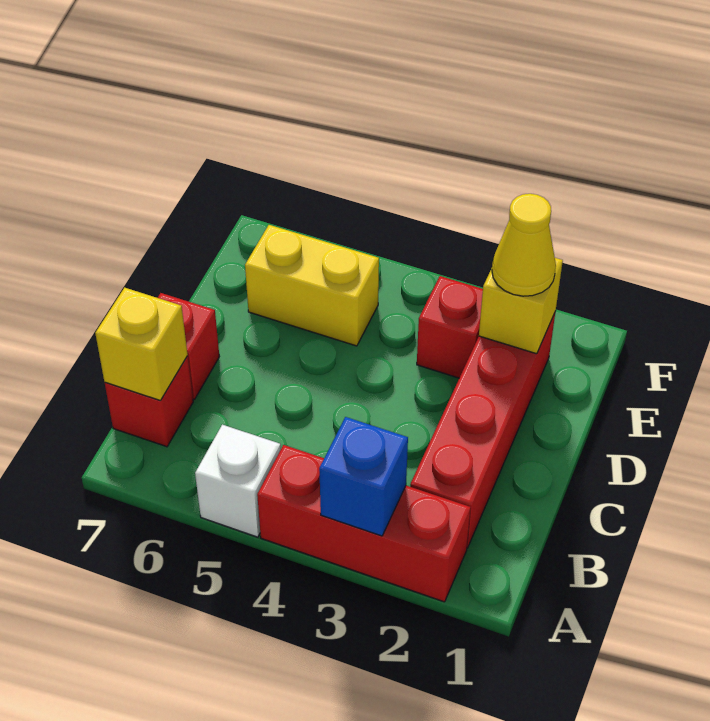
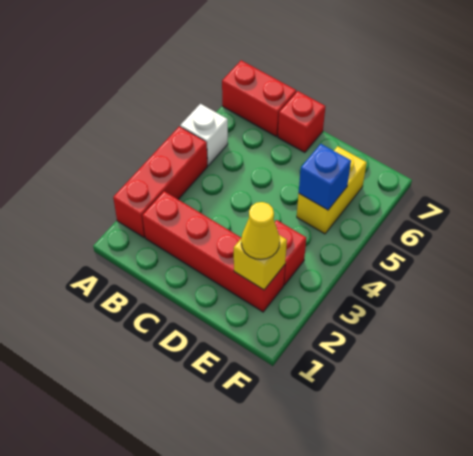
blue brick A3 level 2 -> blue brick E5 level 2
red brick B7 level 1 -> red brick A7:B7 level 1
yellow brick B7 level 2 -> none

